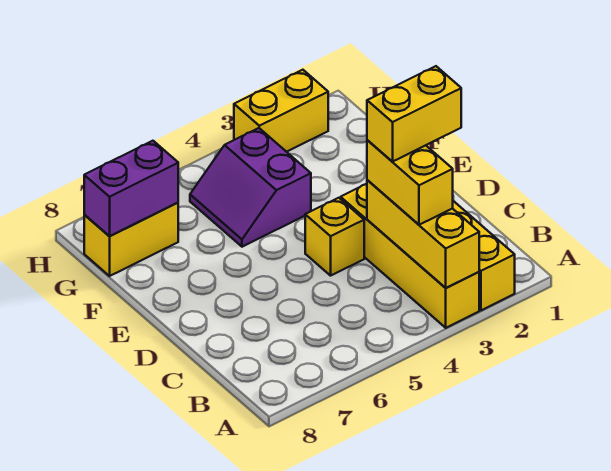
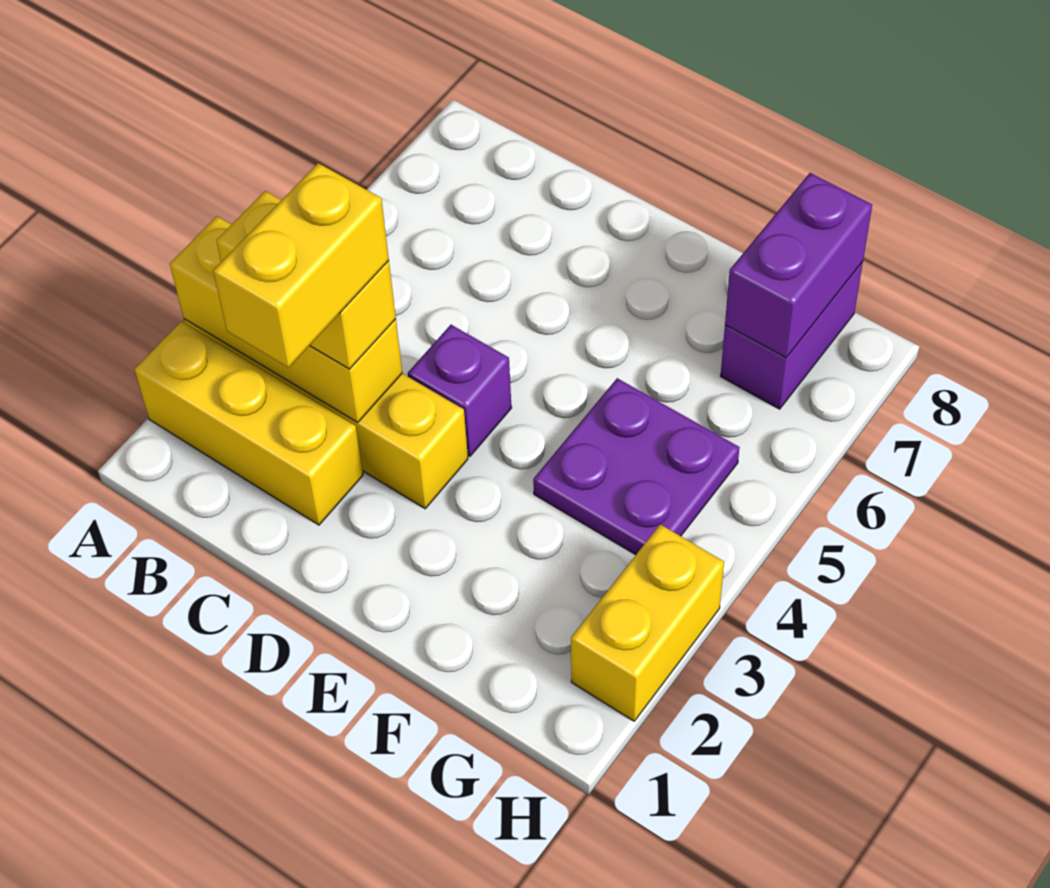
yellow brick D4 level 1 -> purple brick D4 level 1
purple slope F4:G5 level 1 top 4 -> purple plate F4:G5 level 1
yellow brick G7:G8 level 1 -> purple brick G7:G8 level 1

